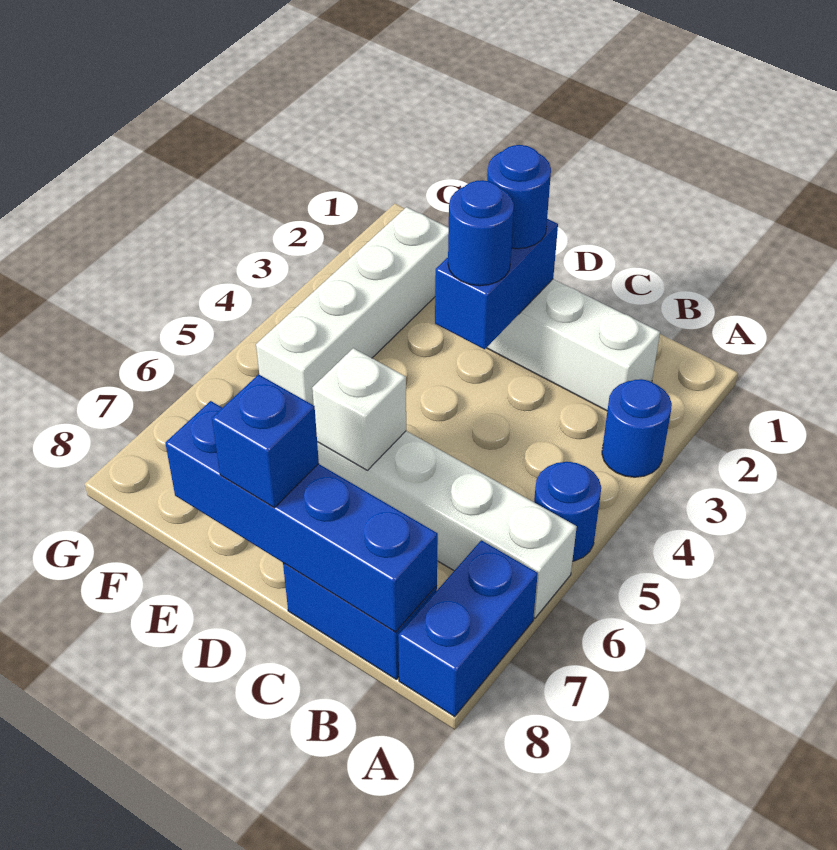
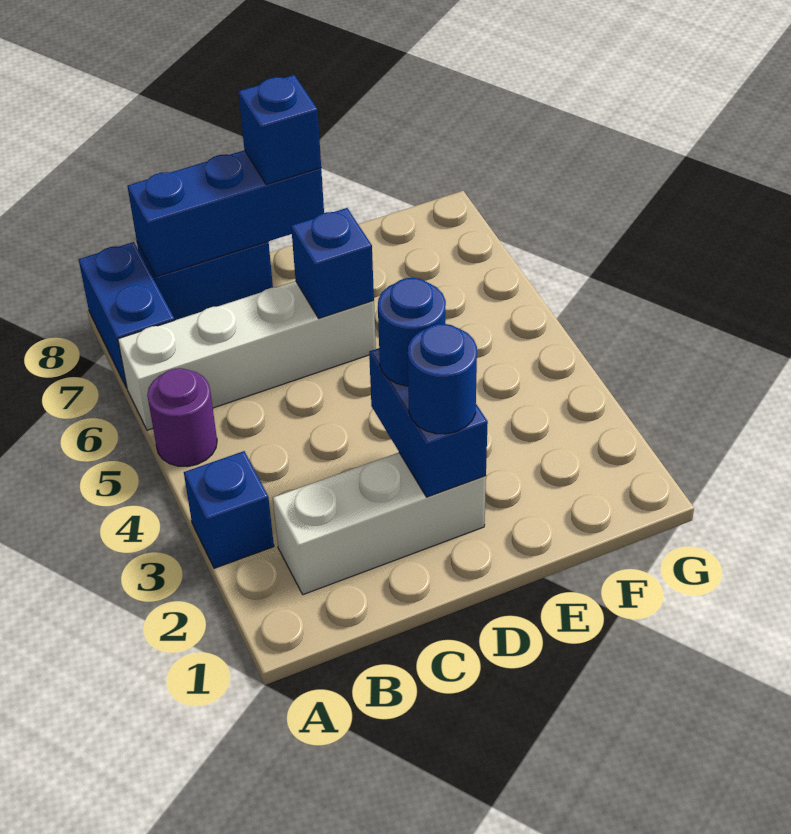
blue round brick A3 level 1 -> blue brick A3 level 1
blue round brick A5 level 1 -> purple round brick A5 level 1
blue brick B8:E8 level 2 -> blue brick B8:D8 level 2
white brick D6 level 2 -> blue brick D6 level 2
white brick F2:F5 level 1 -> none

